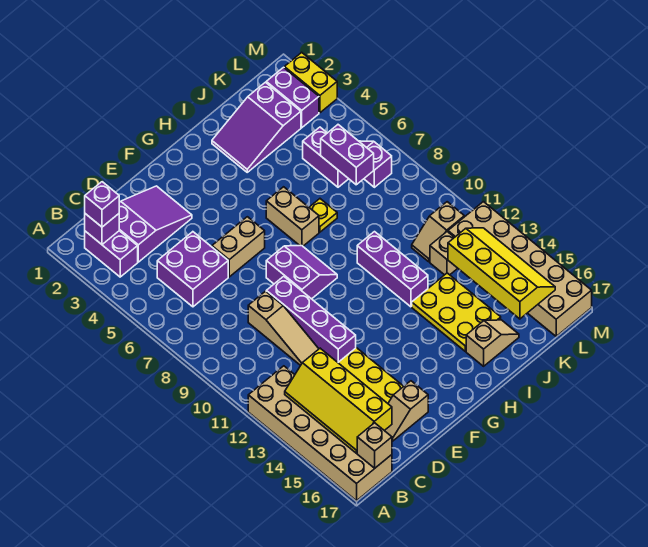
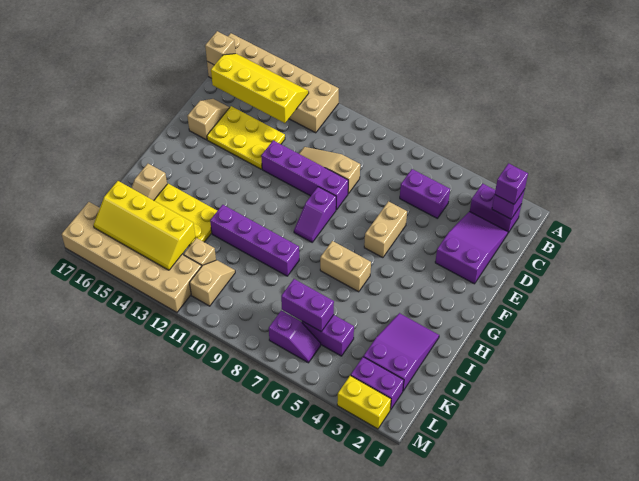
purple slope C2:E3 level 1 top C -> purple slope C2:E3 level 1 top E
purple brick C5:D6 level 1 -> purple brick C5:C6 level 1
purple slope F8:G9 level 1 top F -> purple slope F9:G9 level 1 top F
yellow plate I7 level 1 -> none
purple brick I10:I12 level 1 -> purple brick I9:I12 level 1

